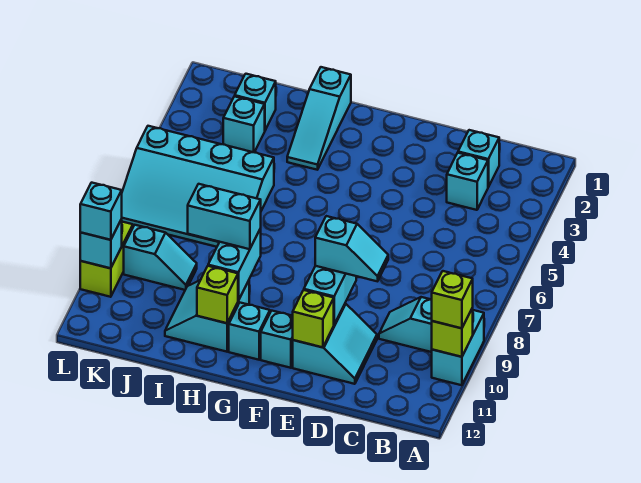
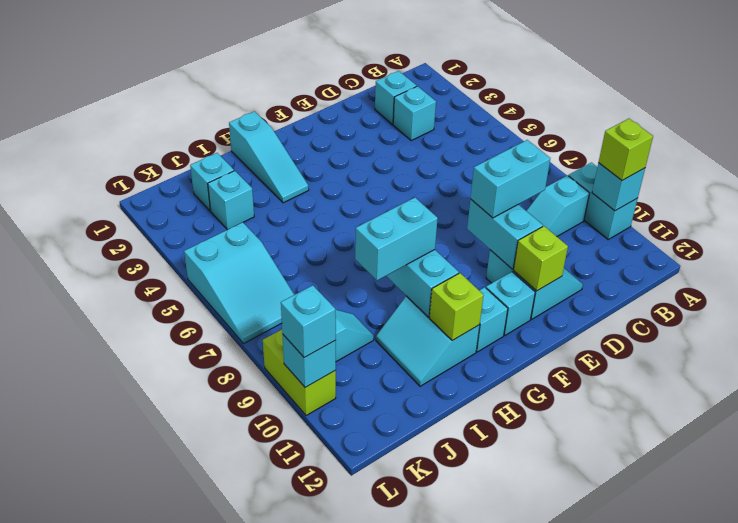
lime brick A10 level 2 -> cyan brick A10 level 2
cyan slope D9:E9 level 3 top E -> cyan brick D9:E9 level 3
cyan slope I5:L7 level 1 top 5 -> cyan slope K5:L7 level 1 top 5

